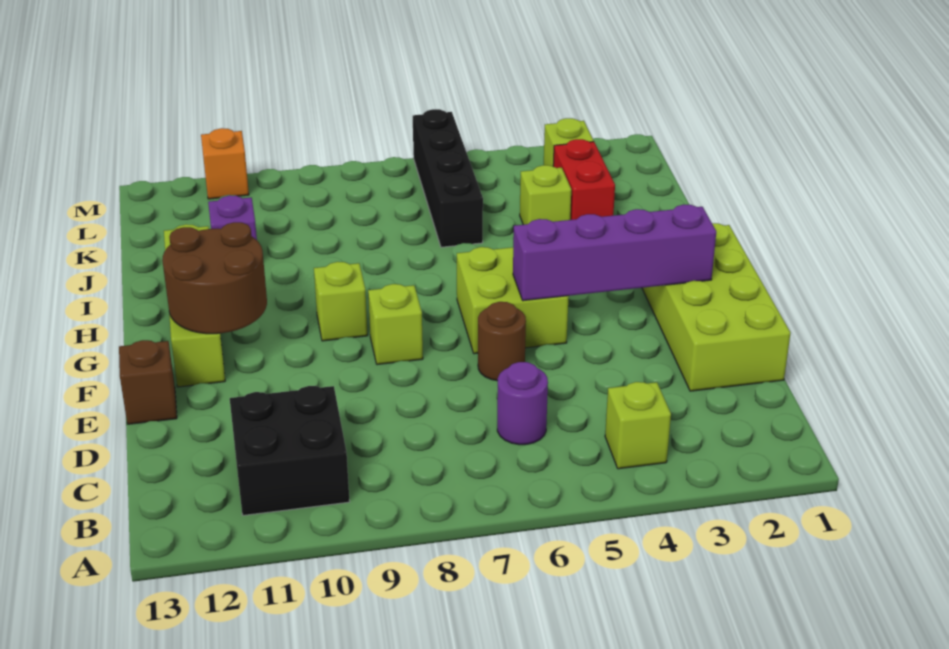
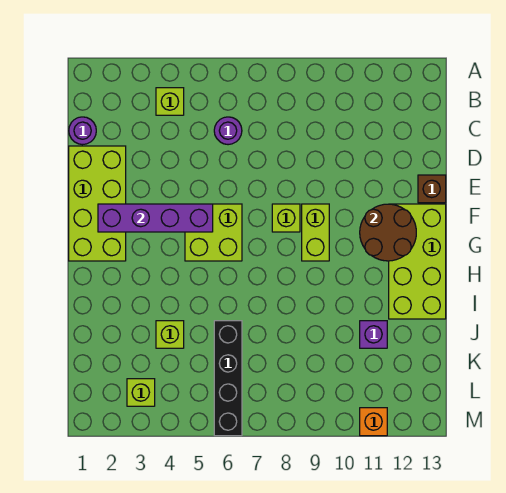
black brick B10:C11 level 1 -> none
none -> purple round brick C1 level 1
brown round brick E6 level 1 -> none
lime brick F12:I12 level 1 -> lime brick F12:I13 level 1
lime brick G9 level 1 -> lime brick F9:G9 level 1
red brick J3:K3 level 1 -> none

